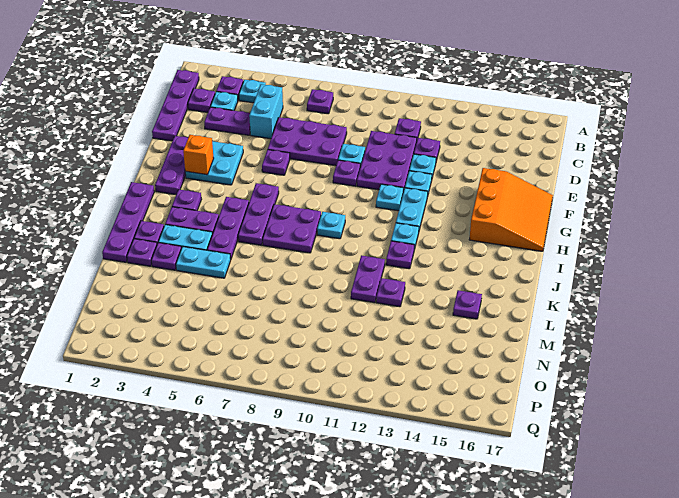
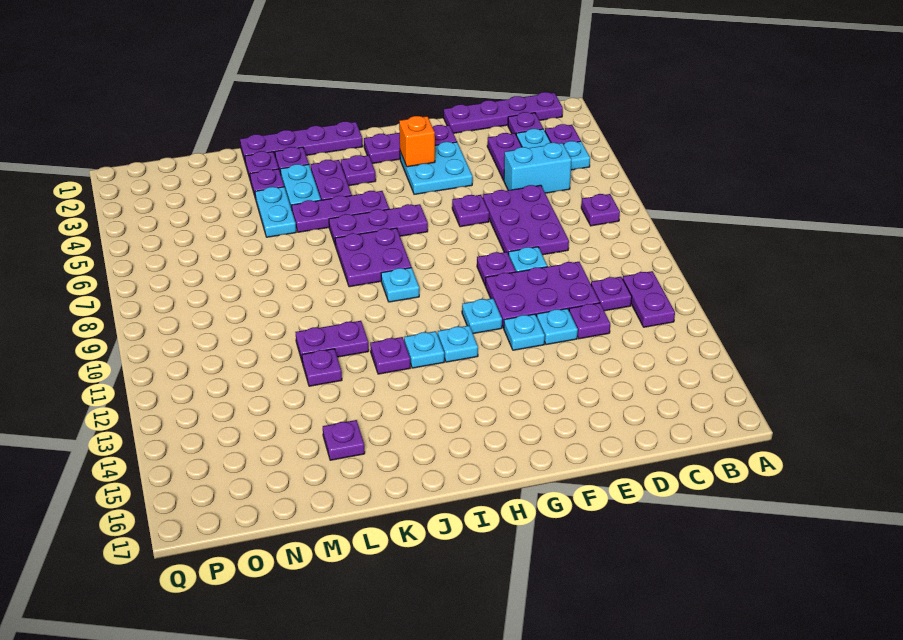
none -> purple plate B11:B12 level 1
orange slope F15:H17 level 1 top 15 -> none
cyan plate G12:H12 level 1 -> cyan plate H12 level 1

